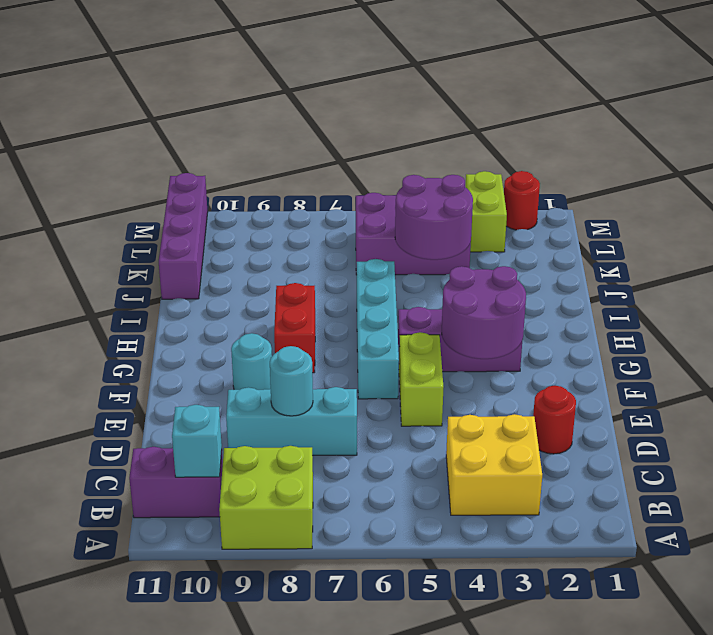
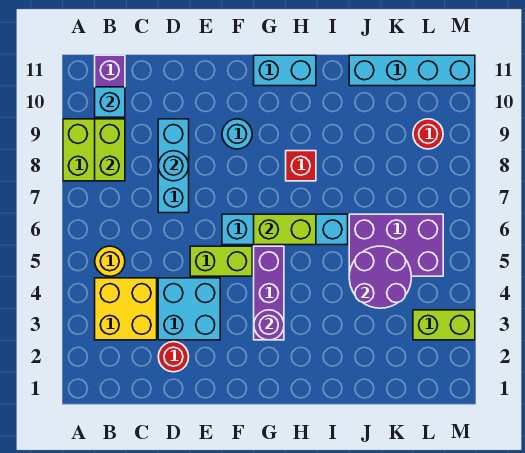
none -> yellow round brick B5 level 1
none -> lime brick B8:B9 level 2
none -> cyan brick D3:E4 level 1
purple round brick F3:G4 level 2 -> purple round brick G3 level 2
none -> lime brick G6:H6 level 2
red brick G8:H8 level 1 -> red brick H8 level 1
none -> cyan brick G11:H11 level 1
purple brick J11:M11 level 1 -> cyan brick J11:M11 level 1
purple brick K4:L6 level 1 -> purple brick J5:L6 level 1
red round brick M2 level 1 -> red round brick L9 level 1

